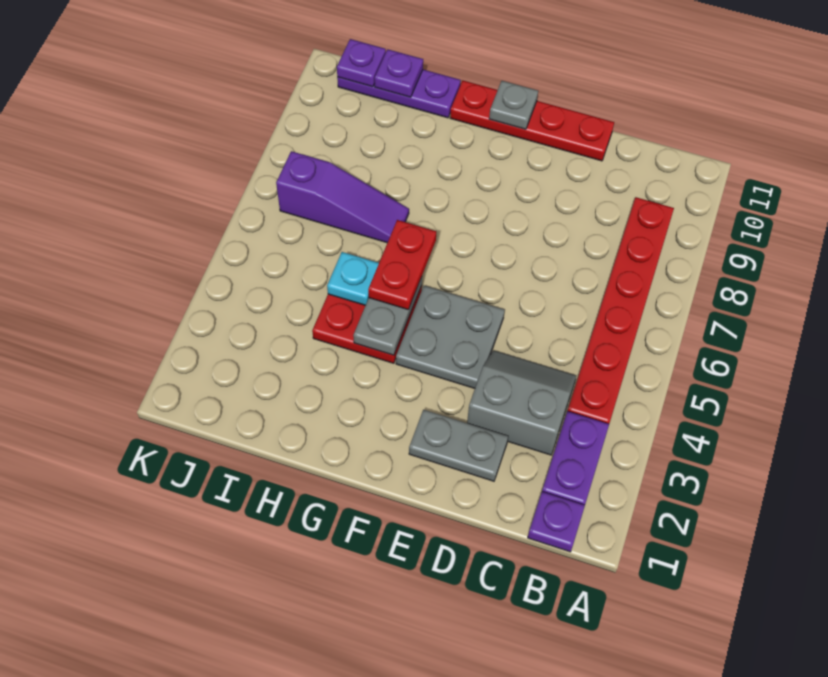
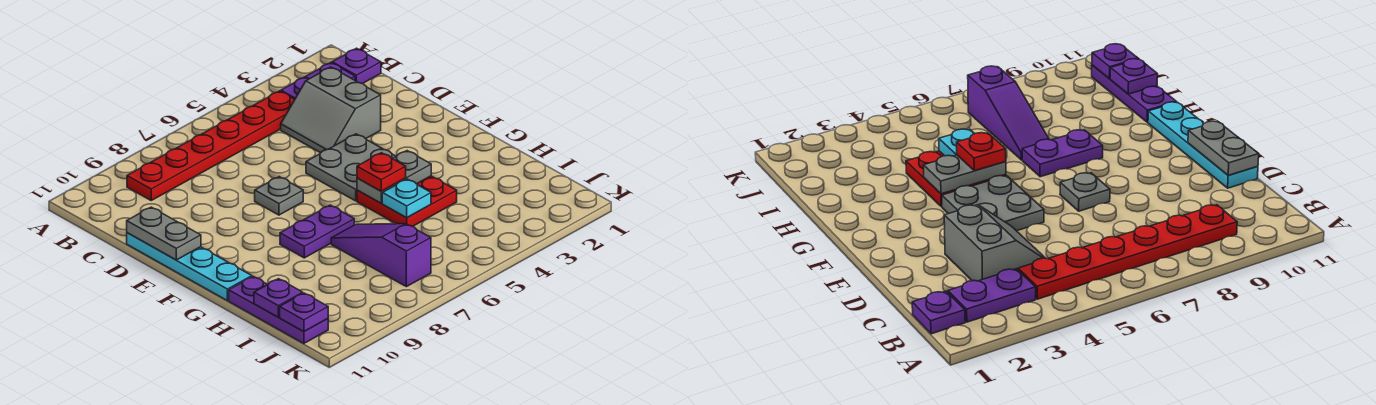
grey plate D2:E2 level 1 -> grey plate D11:E11 level 2
red plate D11:G11 level 1 -> cyan plate D11:G11 level 1
grey plate F11 level 2 -> grey plate E7 level 1
red plate G5:G6 level 3 -> red plate G5 level 3
none -> purple plate G7:G8 level 1

